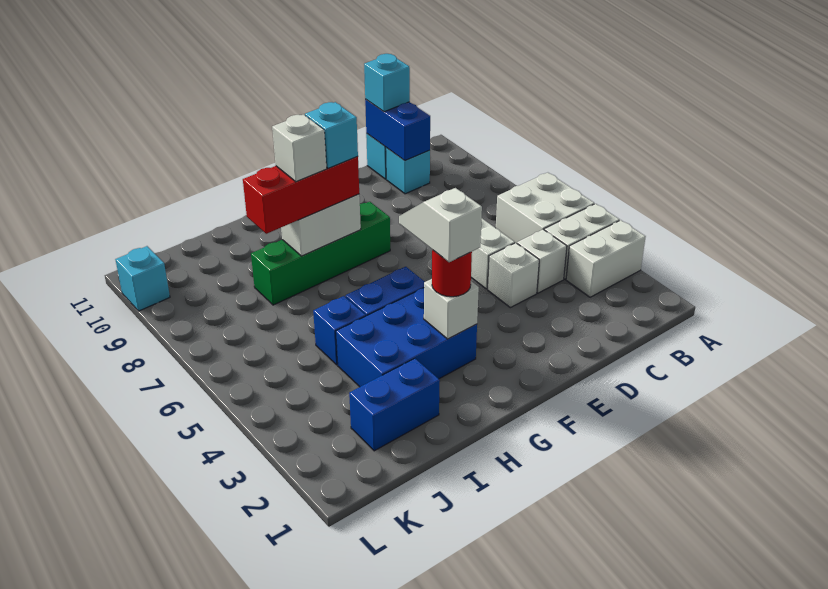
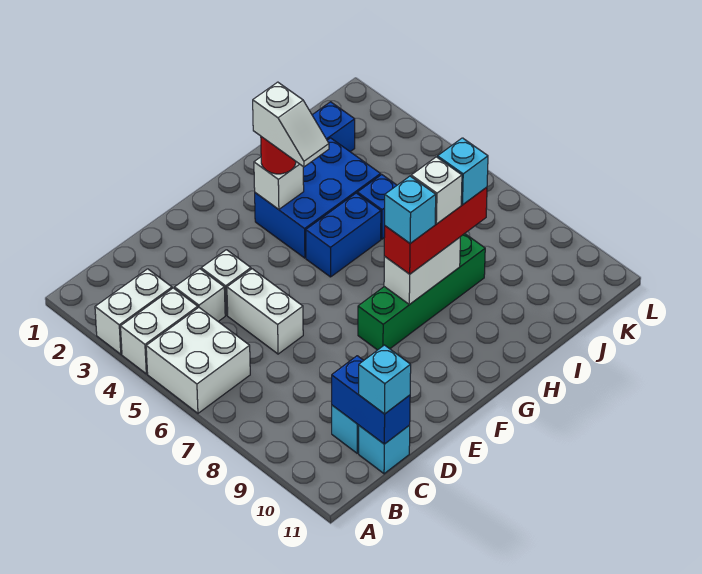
cyan brick L10 level 1 -> cyan brick I8 level 4

